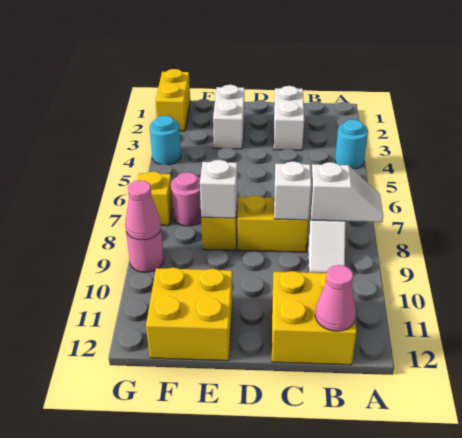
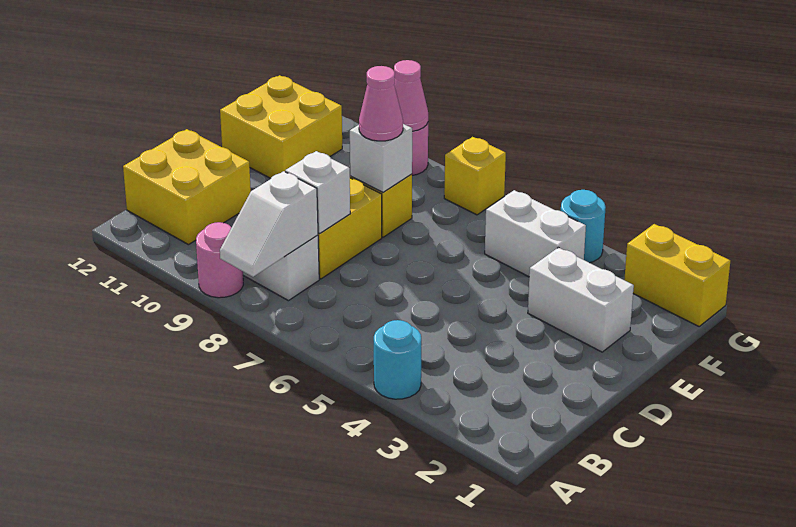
pink cone B12 level 2 -> pink cone E8 level 3
white brick C2:C3 level 1 -> white brick F4:F5 level 1
pink round brick F7 level 1 -> pink round brick A9 level 1

